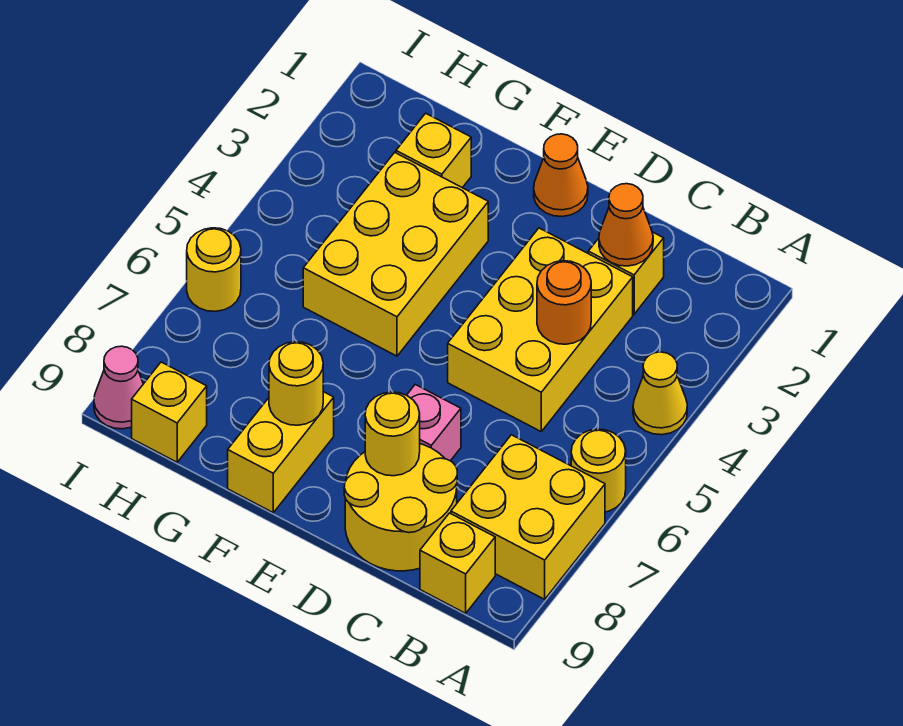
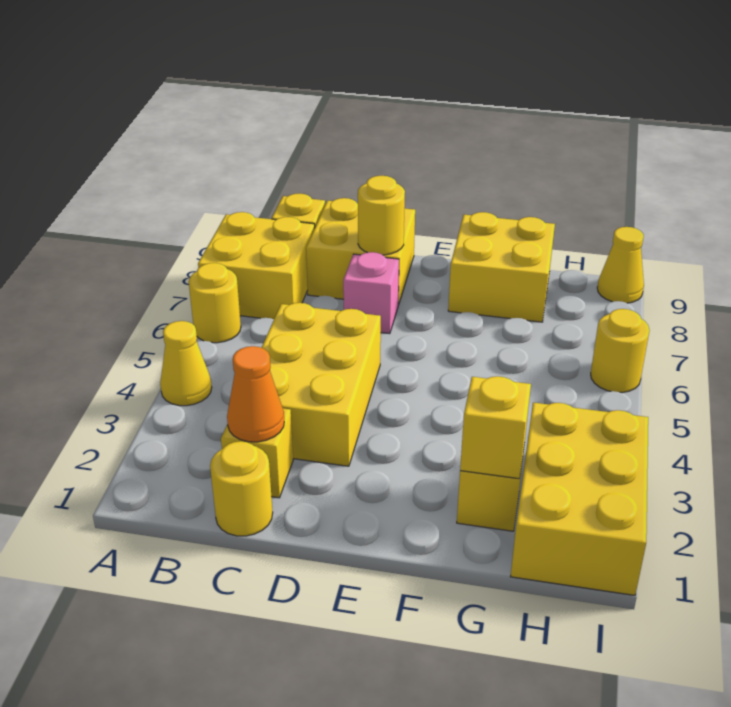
orange round brick C4 level 2 -> none
yellow round brick C8:D9 level 1 -> yellow brick C8:D9 level 1
orange cone E1 level 1 -> none
yellow brick F3:G5 level 1 -> yellow brick H1:I3 level 1
yellow brick F8:F9 level 1 -> yellow brick F8:G9 level 1
yellow round brick F8 level 2 -> yellow round brick C1 level 1
yellow brick H9 level 1 -> yellow brick G2 level 2
pink cone I9 level 1 -> yellow cone I9 level 1

